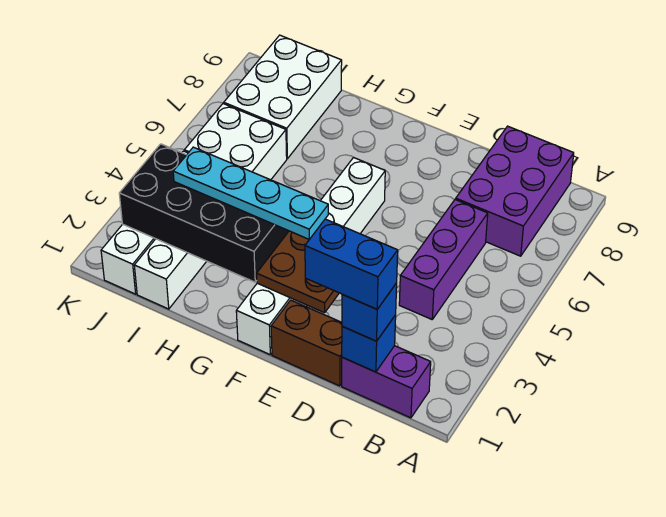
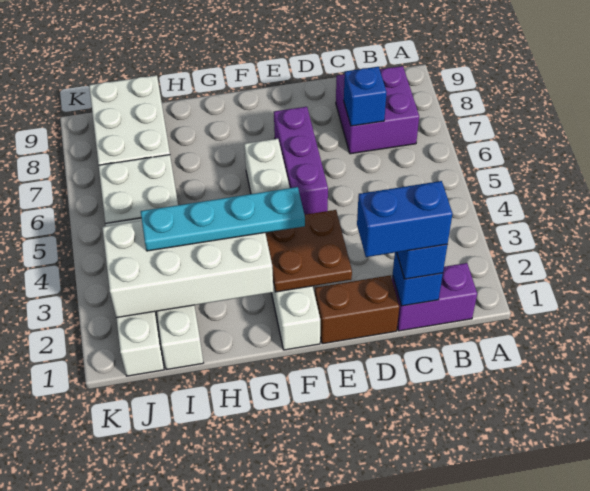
purple brick B7:C9 level 1 -> purple brick B7:C8 level 1
purple brick C4:C6 level 1 -> purple brick E5:E7 level 1
none -> blue brick C7 level 2
black brick G2:J3 level 2 -> white brick G2:J3 level 2

